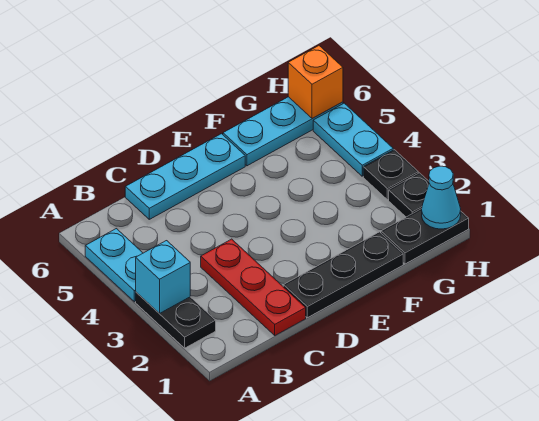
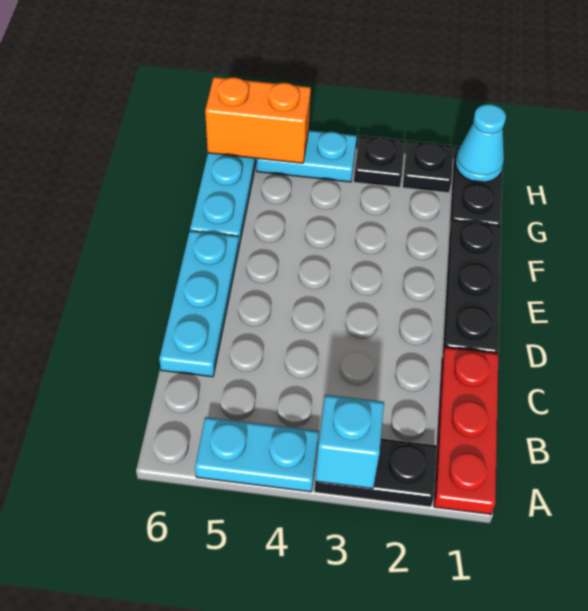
red plate C1:C3 level 1 -> red plate A1:C1 level 1
orange brick H6 level 2 -> orange brick H5:H6 level 2

